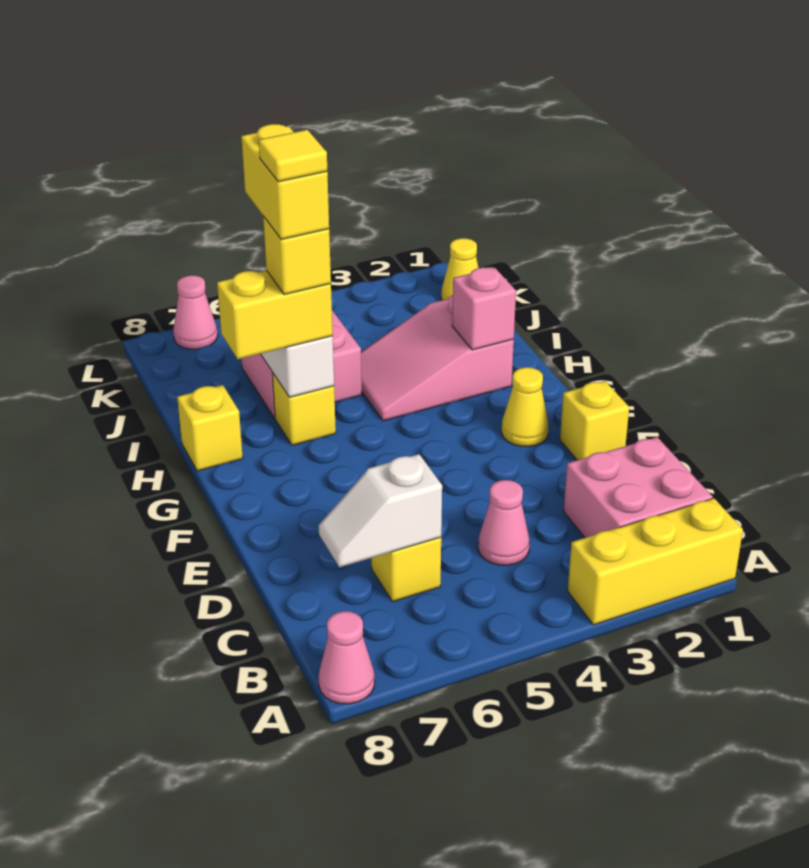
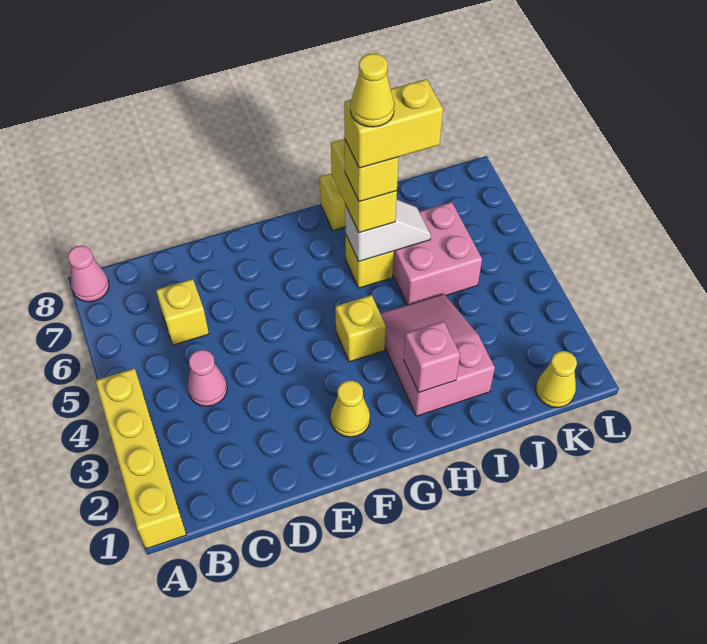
yellow brick A1:A3 level 1 -> yellow brick A1:A4 level 1
pink brick B1:C2 level 1 -> none
white slope C6:C7 level 2 top 6 -> none
yellow brick E1 level 1 -> yellow brick G4 level 1
yellow tile H6 level 6 -> yellow cone H6 level 6
pink cone L7 level 1 -> none

